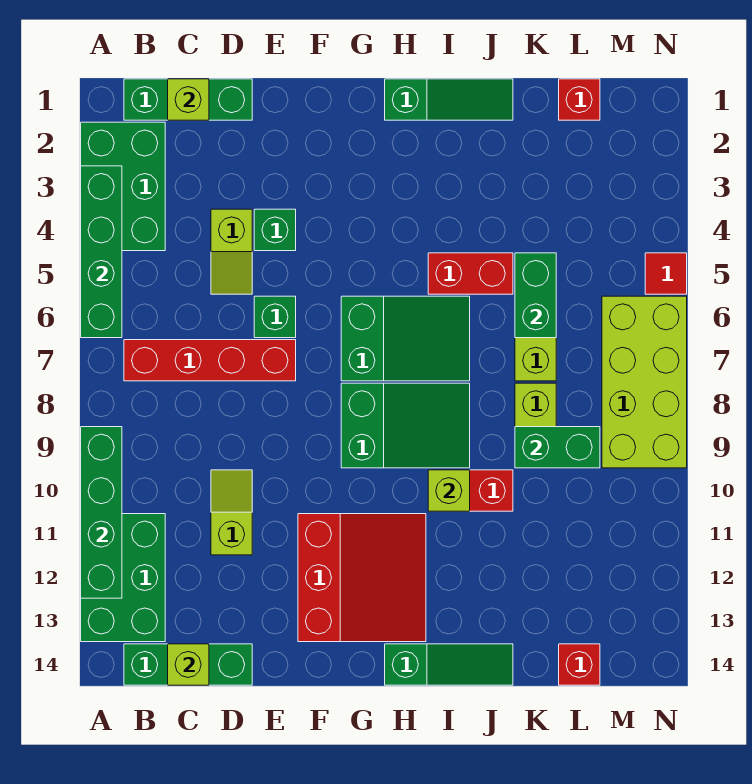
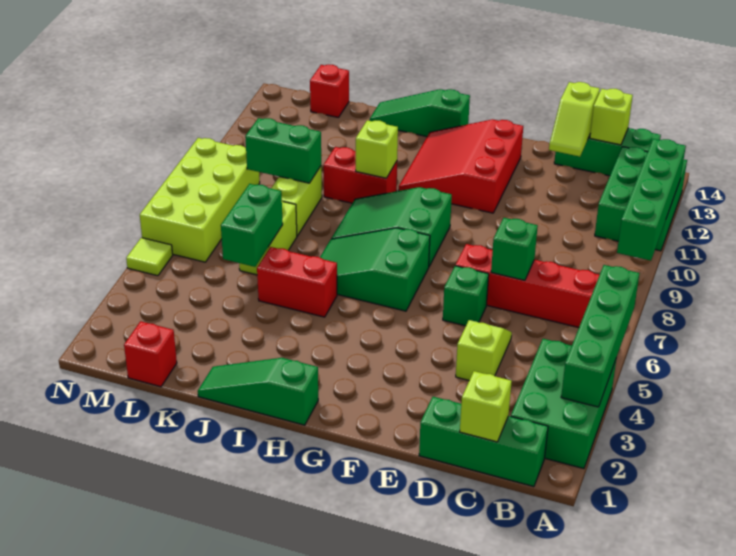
lime slope D10:D11 level 1 top 11 -> lime slope D13:D14 level 2 top 14
green brick E4 level 1 -> green brick D7 level 2
red tile N5 level 1 -> lime tile N5 level 1

